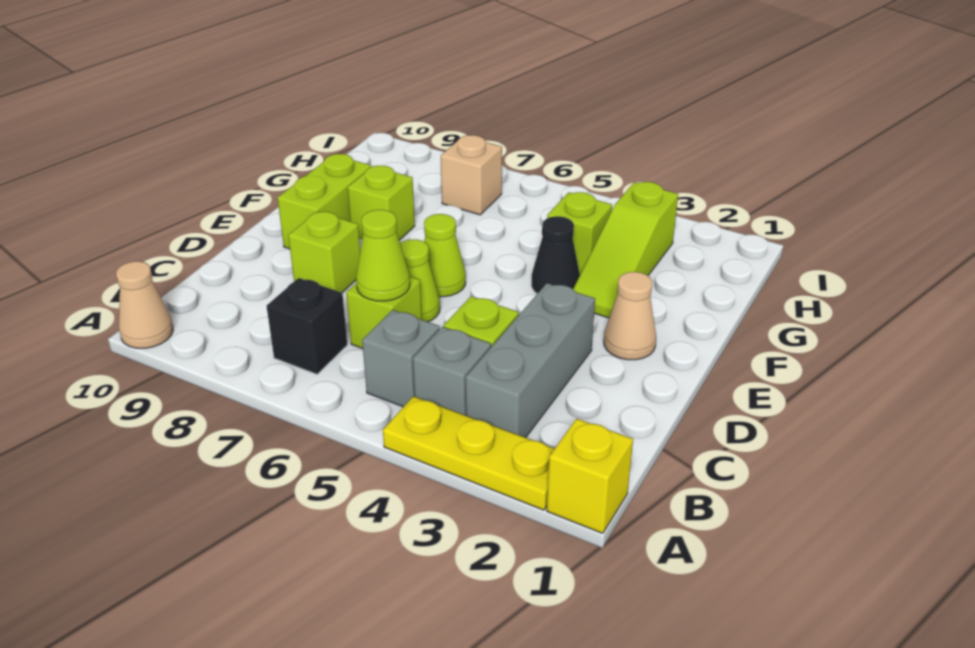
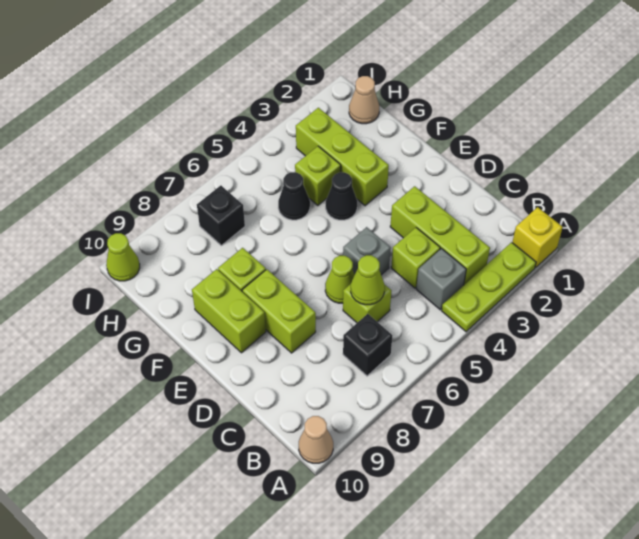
yellow plate A2:A4 level 1 -> lime plate A2:A4 level 1
grey brick B3:D3 level 1 -> lime brick B3:D3 level 1
grey brick B5 level 1 -> grey brick D5 level 1
lime brick D8 level 1 -> lime brick D8:E8 level 1
tan cone E2 level 1 -> tan cone H1 level 1
lime cone E6 level 1 -> lime cone I10 level 1
lime slope F3:H3 level 1 top H -> lime brick F3:H3 level 1
none -> black cone G5 level 1
tan brick H7 level 1 -> black brick H7 level 1

